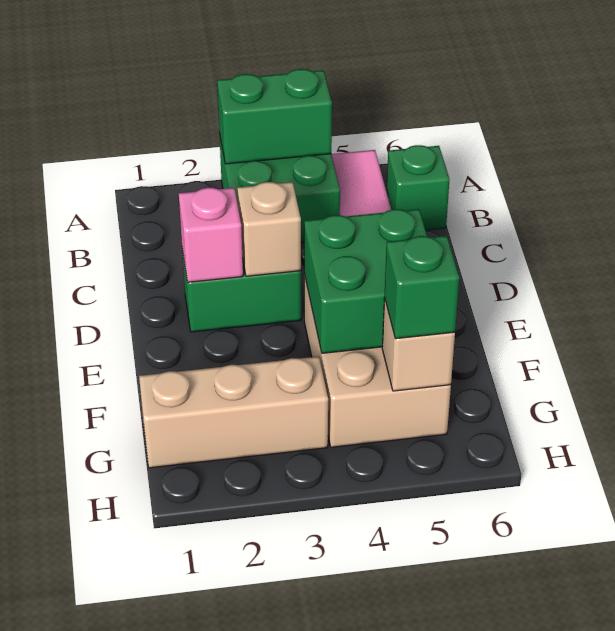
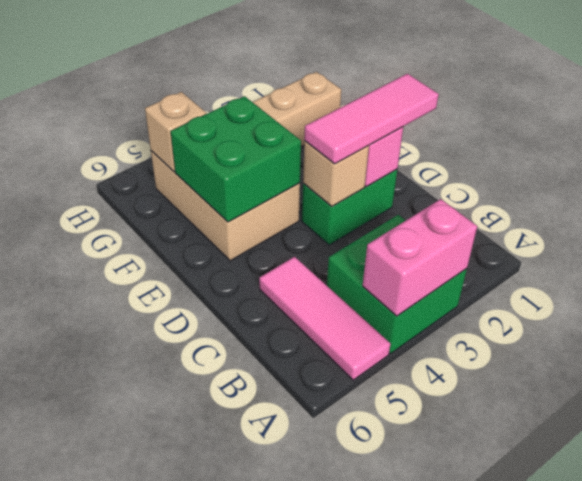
green brick A3:A4 level 2 -> pink brick A3:A4 level 2
green brick B6 level 1 -> none
none -> pink tile D1:D3 level 3
green brick G5 level 3 -> none

